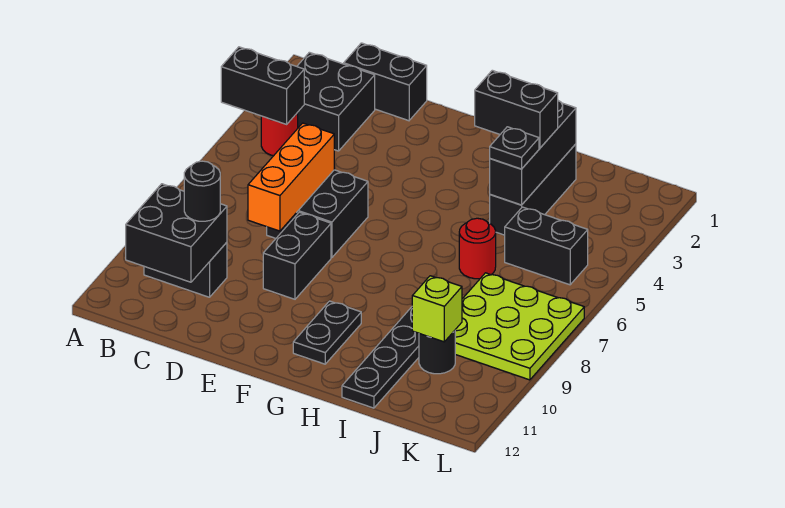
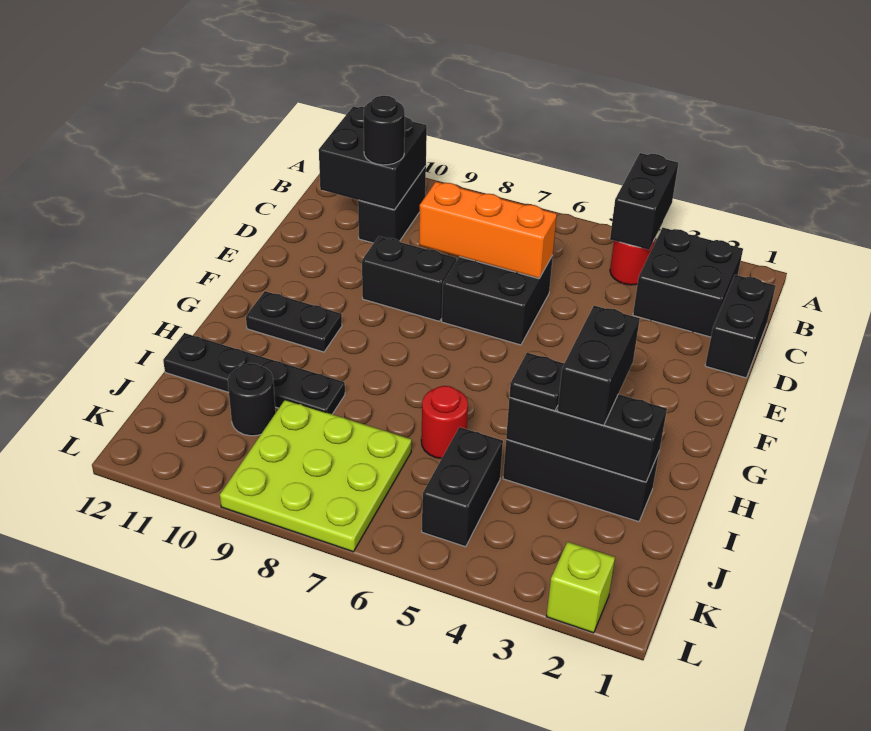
lime brick J10 level 2 -> lime brick L2 level 1

